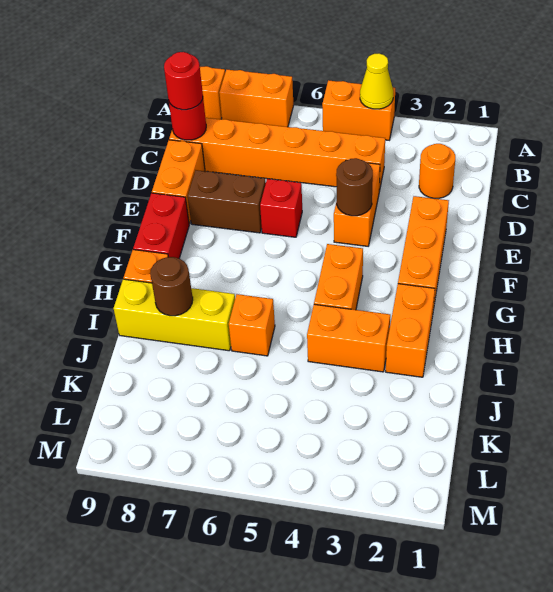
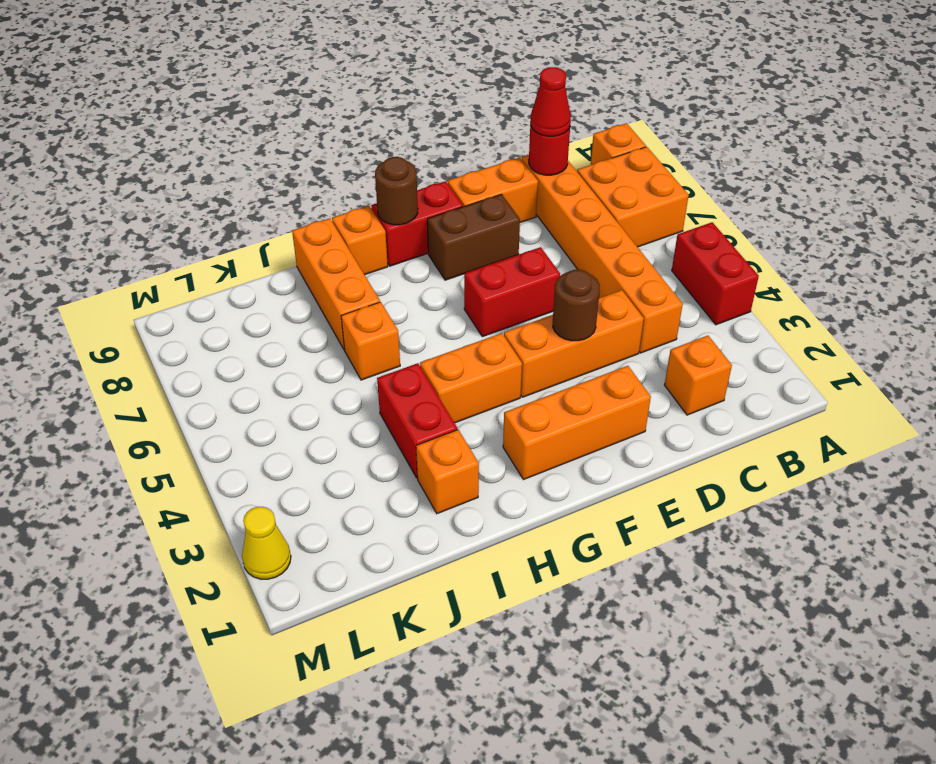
orange brick A4:A5 level 1 -> red brick A4:A5 level 1
yellow cone A4 level 2 -> yellow cone M2 level 1
orange brick A7:A8 level 1 -> orange brick A7:B8 level 1
orange round brick C2 level 1 -> orange brick C2 level 1
red round brick C9 level 3 -> red cone C9 level 3
orange brick D4:E4 level 1 -> orange brick D4:F4 level 1
red brick E6 level 1 -> red brick E6:F6 level 1
brown brick E7:E8 level 1 -> brown brick E8:F8 level 1
orange brick H2:I2 level 1 -> orange brick I2 level 1
orange brick I3:I4 level 1 -> red brick I3:I4 level 1
yellow brick I7:I9 level 1 -> orange brick I7:I9 level 1
brown round brick I8 level 2 -> brown round brick G9 level 2

